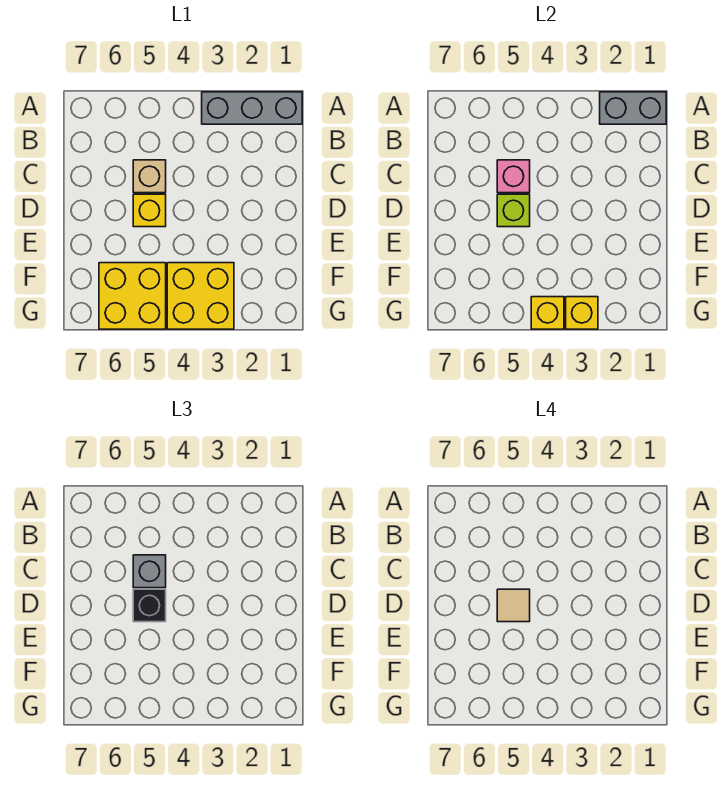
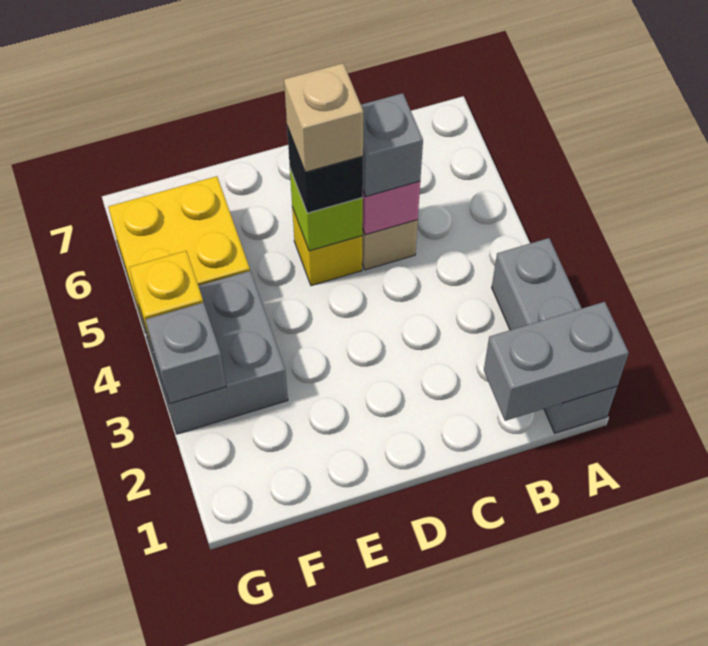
grey brick A1:A2 level 2 -> grey brick A1:B1 level 2
tan tile D5 level 4 -> tan brick D5 level 4
yellow brick F3:G4 level 1 -> grey brick F3:G4 level 1
yellow brick G3 level 2 -> grey brick G3 level 2

